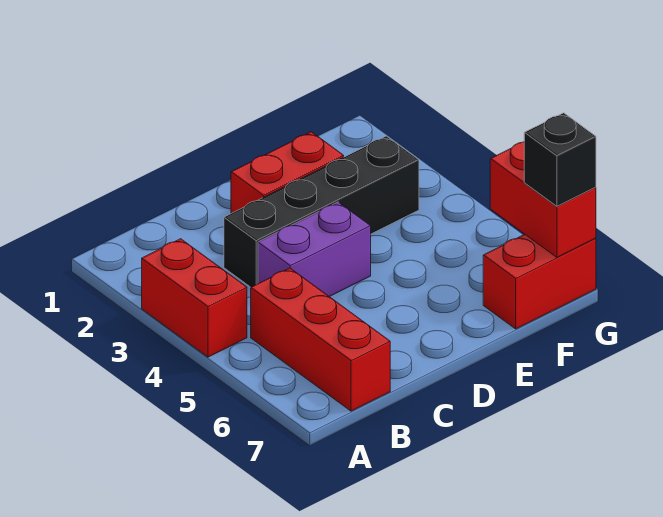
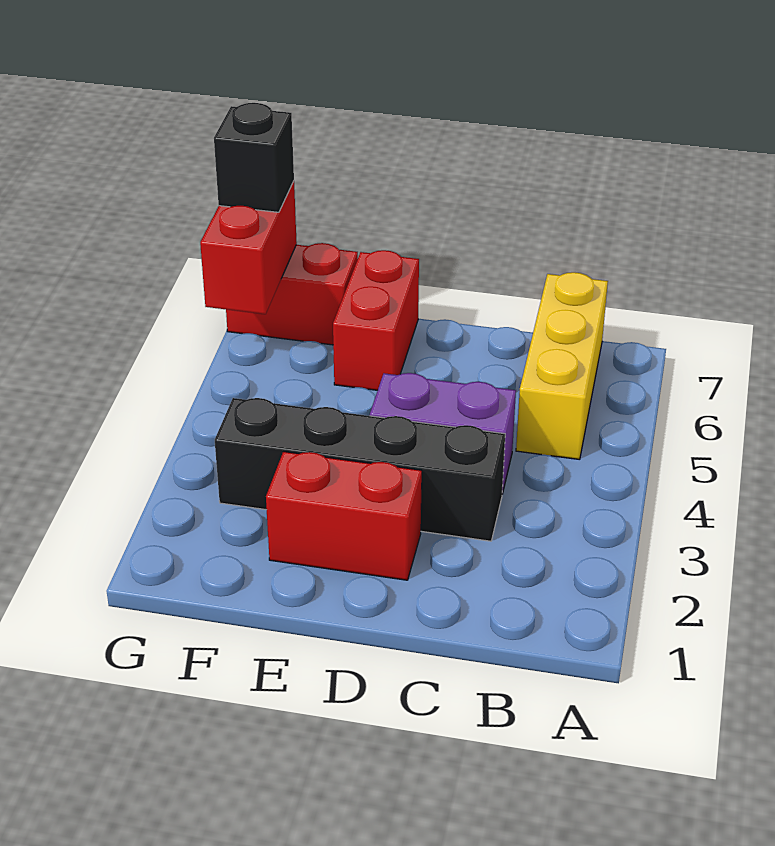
red brick A3:A4 level 1 -> red brick E6:E7 level 1
red brick B5:B7 level 1 -> yellow brick B5:B7 level 1

